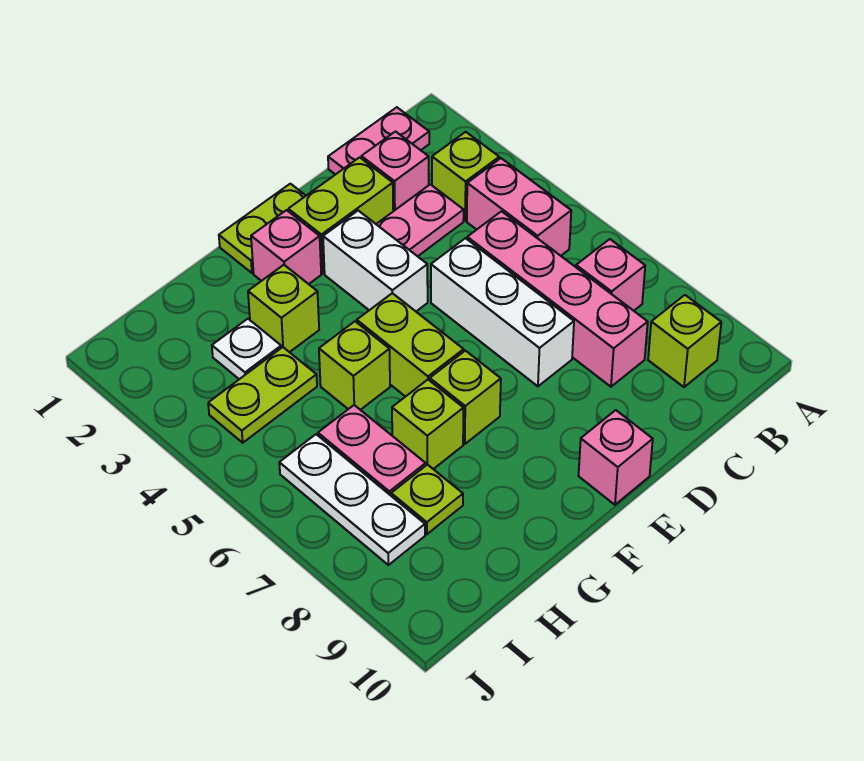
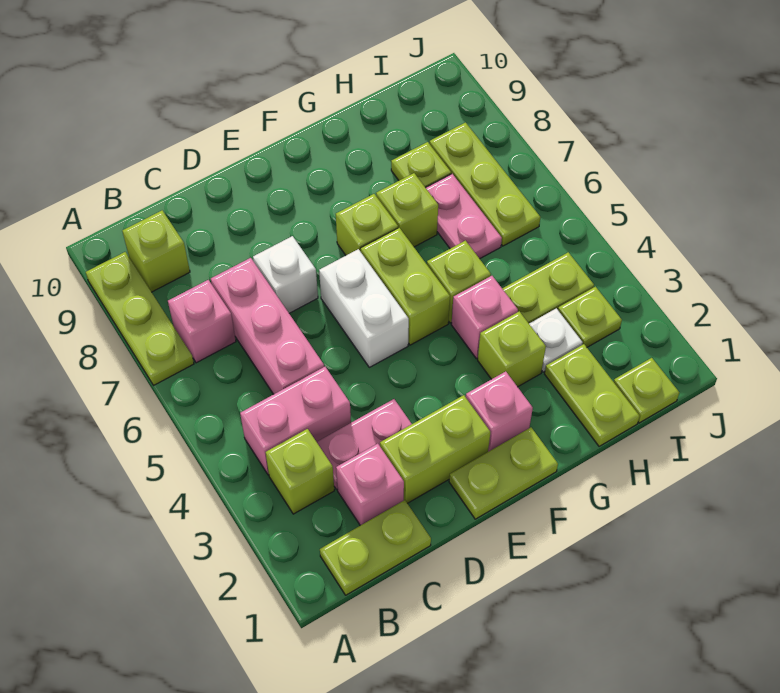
none -> lime plate A7:A9 level 1
pink plate B1:C1 level 1 -> lime plate B1:C1 level 1
pink brick B4:B5 level 1 -> pink brick B4:C4 level 1
pink brick C5:C8 level 1 -> pink brick C5:C7 level 1
white brick D5:D7 level 1 -> white brick D7 level 1
white brick E3:E4 level 1 -> white brick E5:E6 level 1
pink brick E10 level 1 -> pink brick G4 level 1
none -> lime plate H1:H2 level 1
none -> lime plate I1 level 1
none -> lime plate I3 level 1
white plate I6:I8 level 1 -> lime plate I6:I8 level 1

